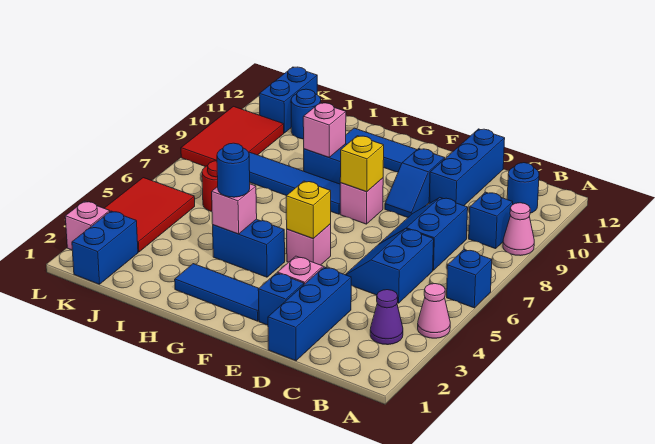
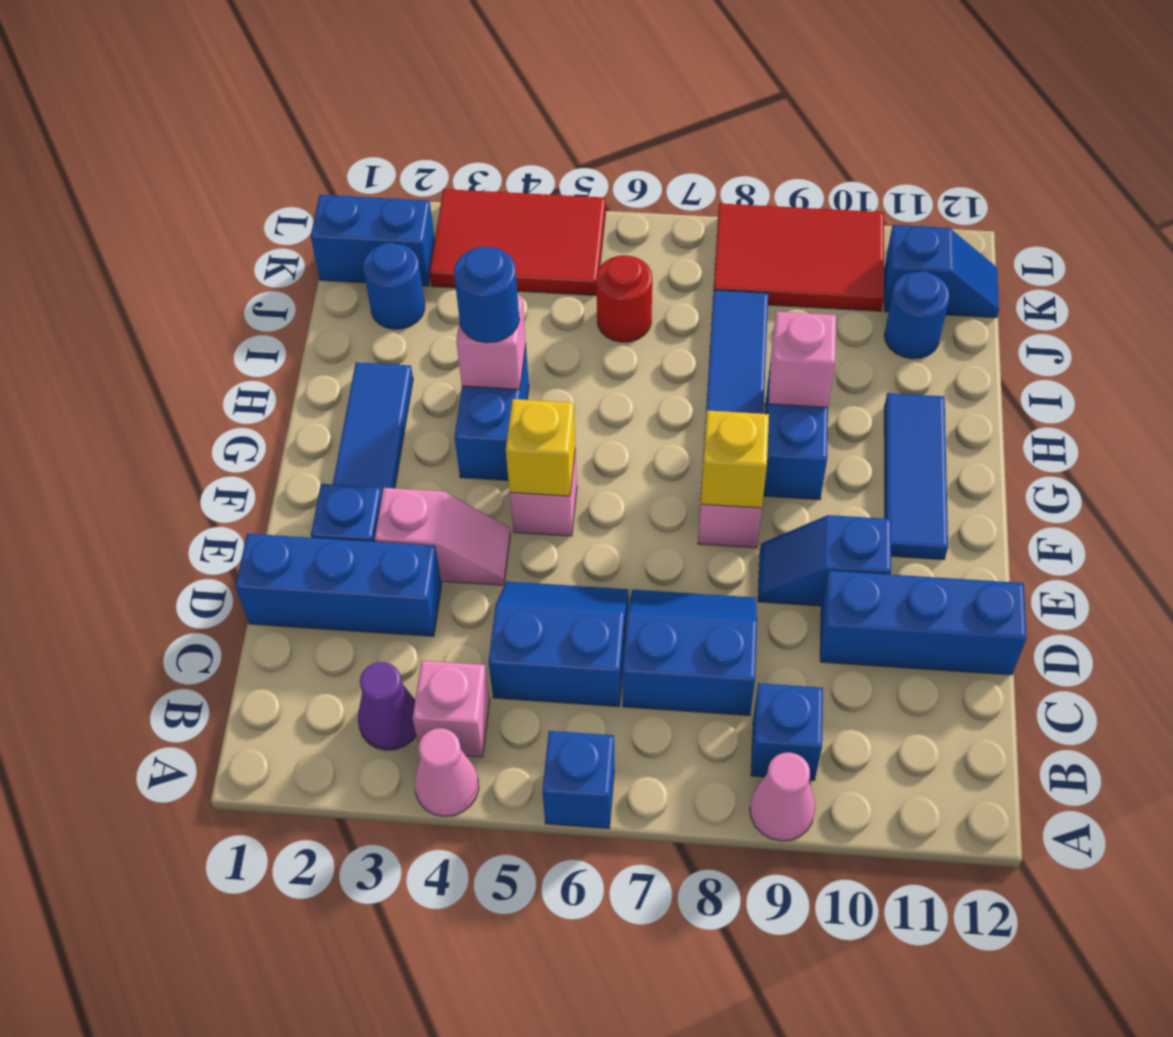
blue round brick B11 level 1 -> blue round brick J2 level 1
blue brick K11:K12 level 1 -> blue slope K11:K12 level 1 top 11
pink brick L2 level 1 -> pink brick B4 level 1

